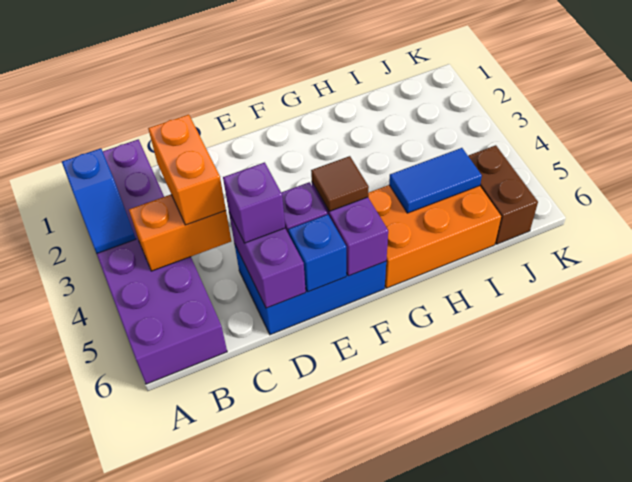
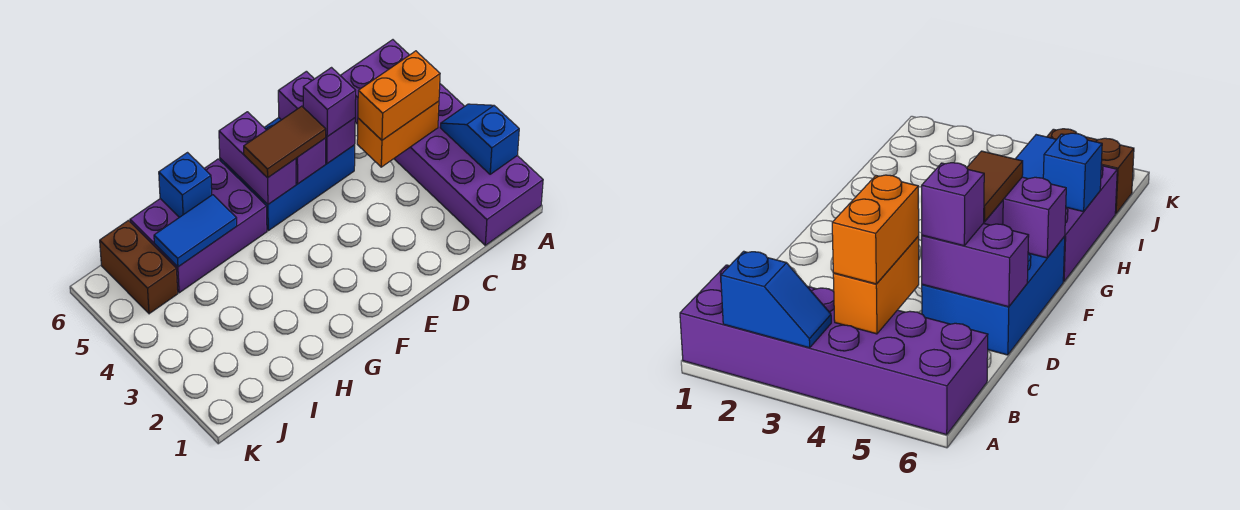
orange brick C3:C4 level 3 -> orange brick B4:C4 level 3
blue brick E6 level 2 -> blue brick H6 level 2
brown tile F5 level 3 -> brown tile E5:F5 level 3
orange brick G5:I6 level 1 -> purple brick G5:I6 level 1

